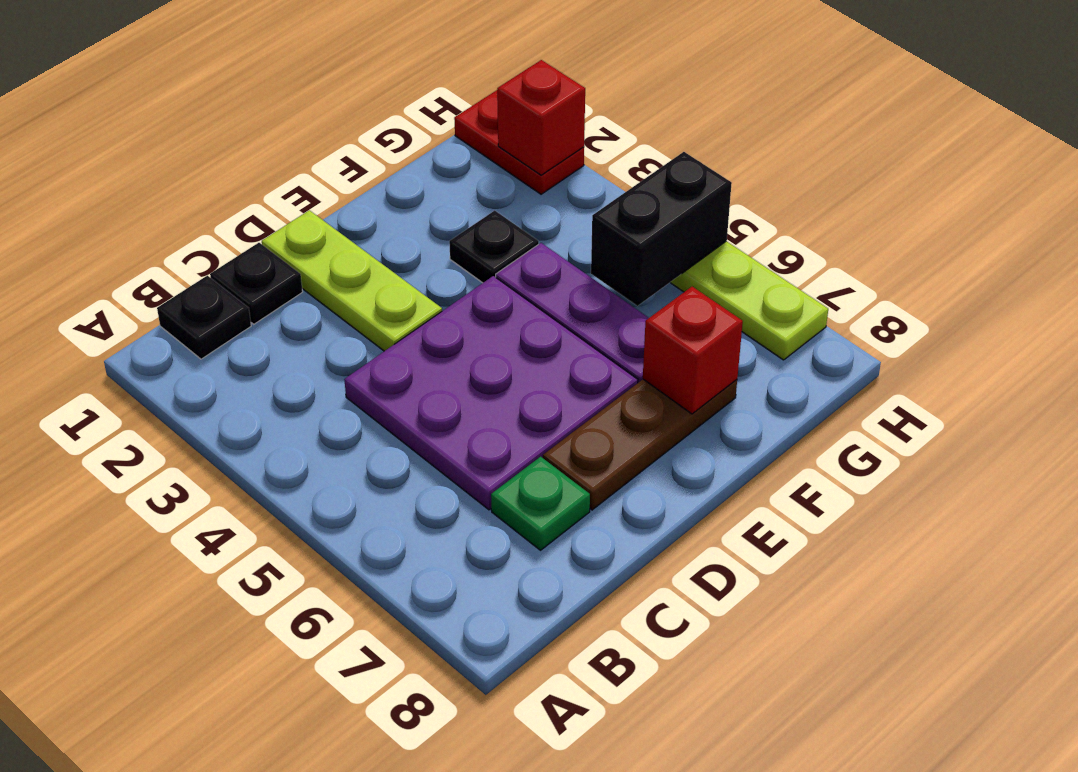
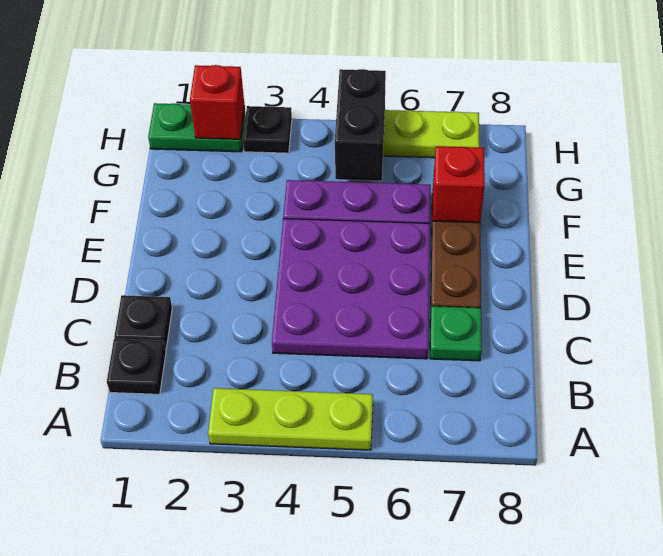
lime plate D1:D3 level 1 -> lime plate A3:A5 level 1
black plate F3 level 1 -> black plate H3 level 1
red plate H1:H2 level 1 -> green plate H1:H2 level 1

